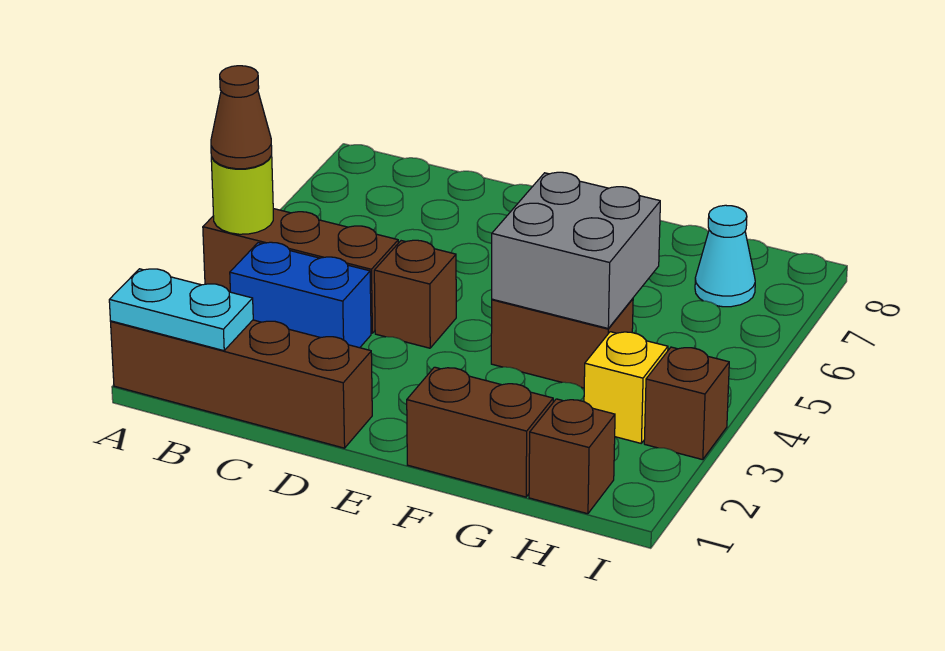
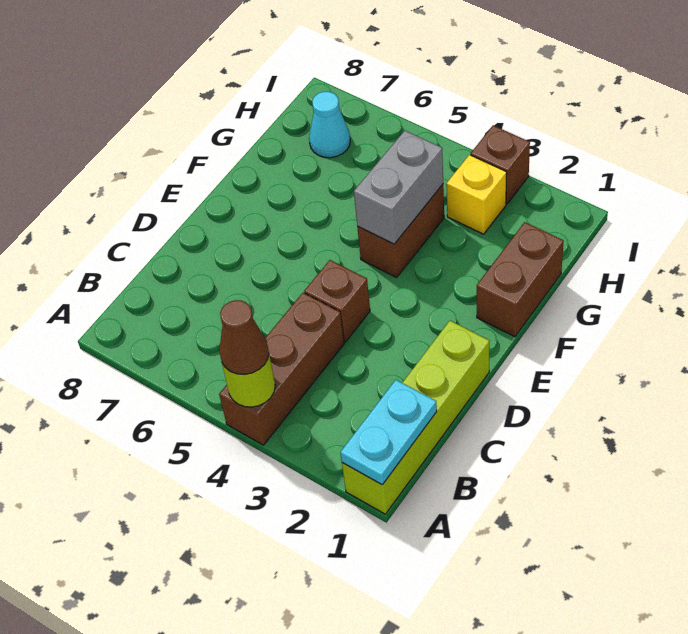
brown brick A1:D1 level 1 -> lime brick A1:D1 level 1
blue brick B3:C3 level 1 -> none
grey brick F4:G5 level 2 -> grey brick F4:G4 level 2
brown brick H1 level 1 -> none

